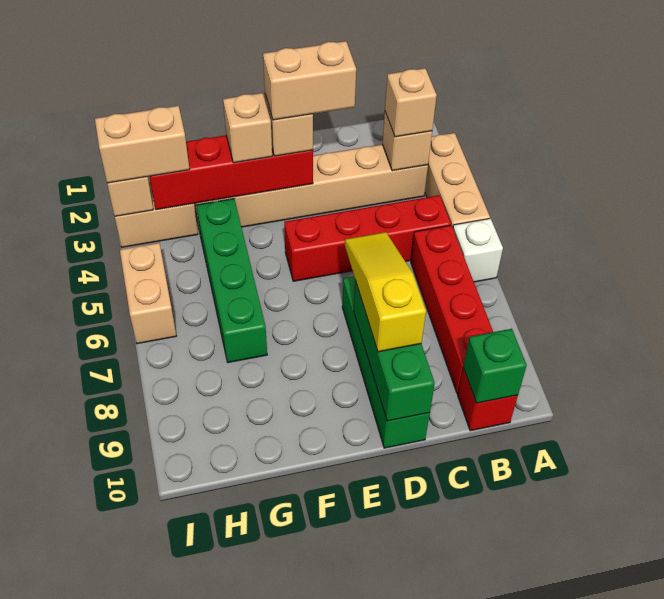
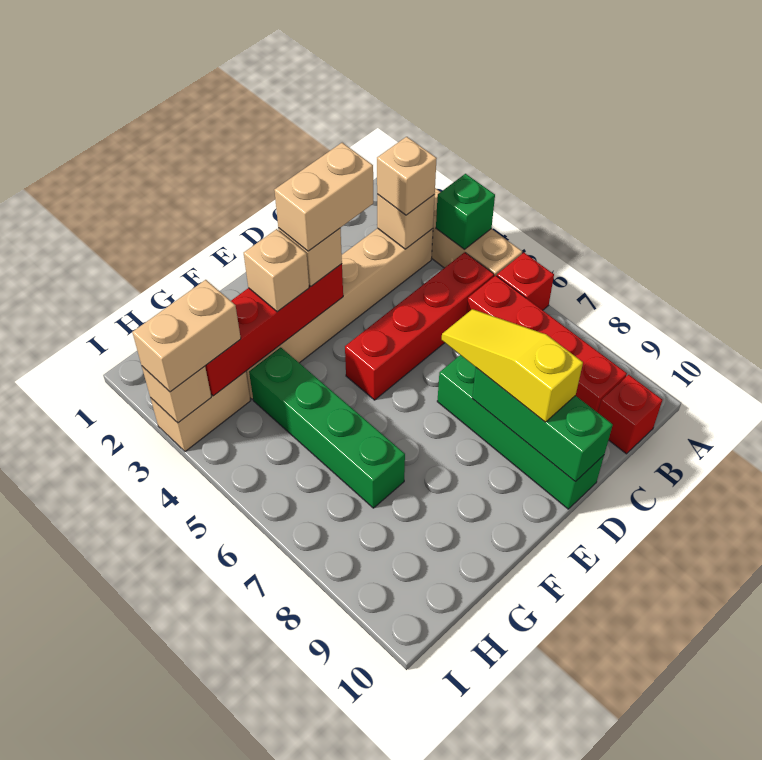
white brick A6 level 1 -> red brick A6 level 1
green brick B10 level 2 -> green brick A4 level 2
tan brick I5:I6 level 1 -> none

